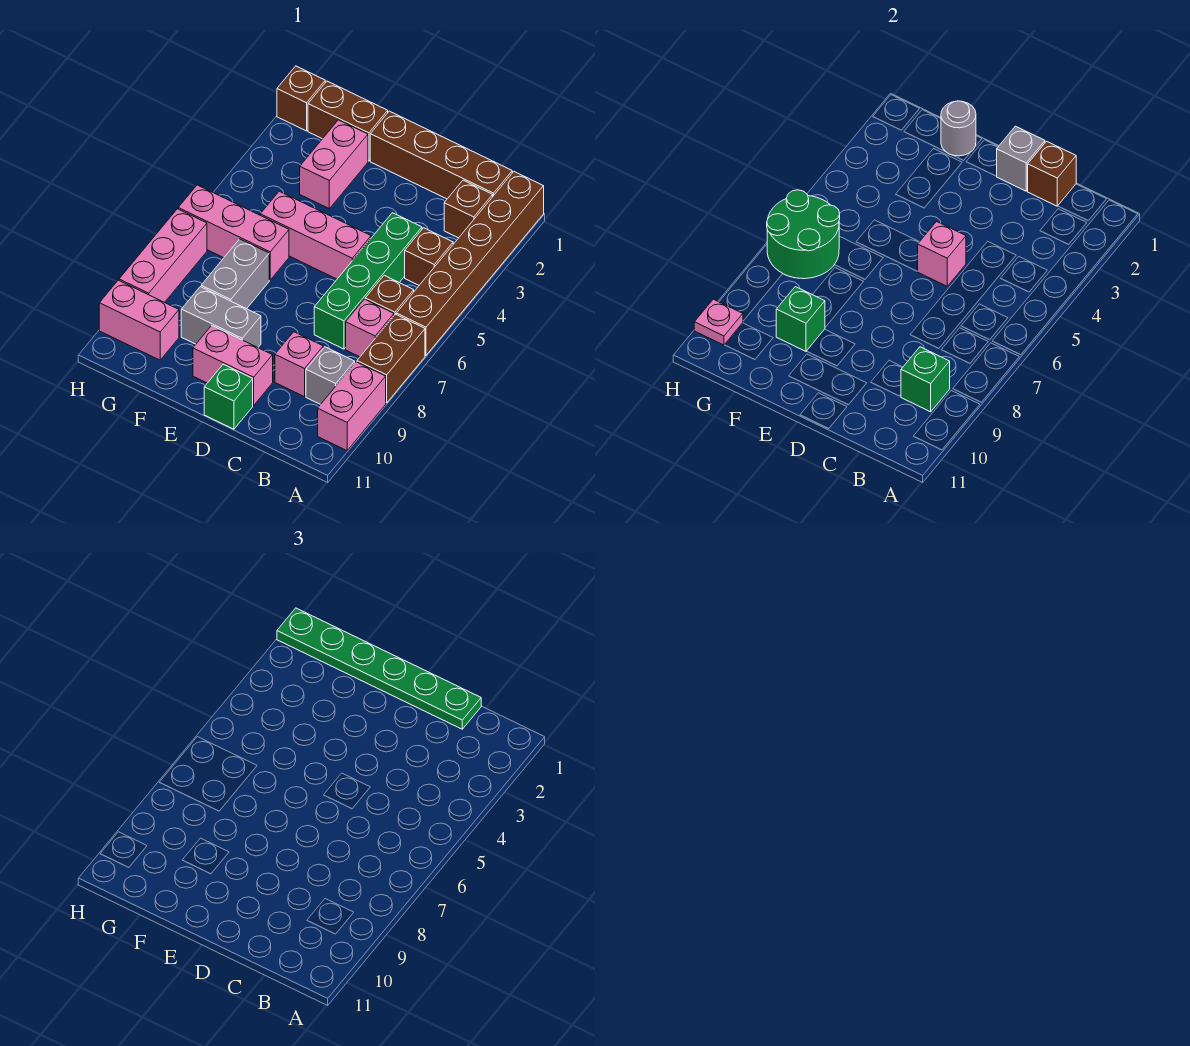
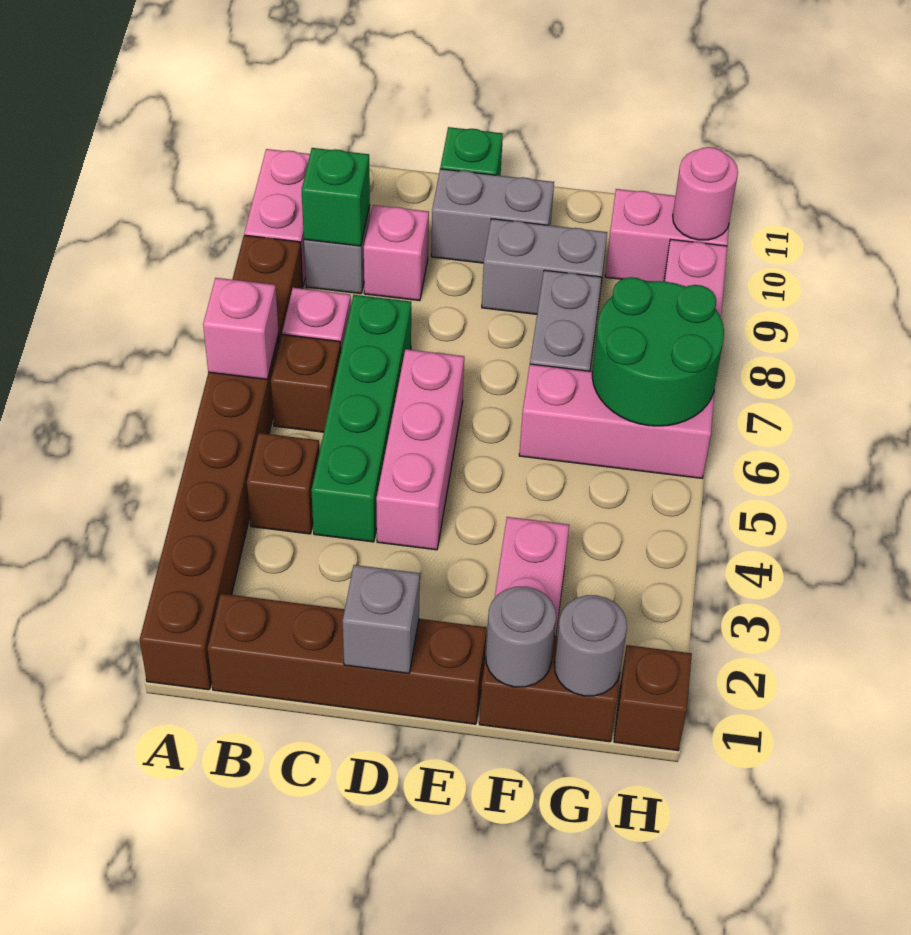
brown brick B2 level 1 -> none
brown brick C1 level 2 -> none
green plate C1:H1 level 3 -> none
pink brick D5:F5 level 1 -> pink brick D4:D6 level 1
pink brick D5 level 2 -> pink brick A6 level 2
pink brick D10:E10 level 1 -> grey brick D10:E10 level 1
green brick F9 level 2 -> none
none -> grey round brick G1 level 2
pink plate H10 level 2 -> pink round brick H10 level 2

